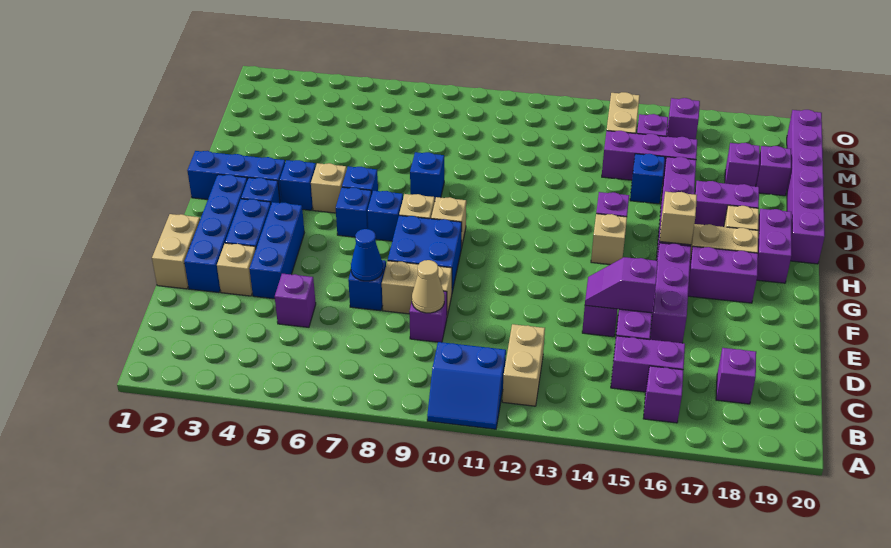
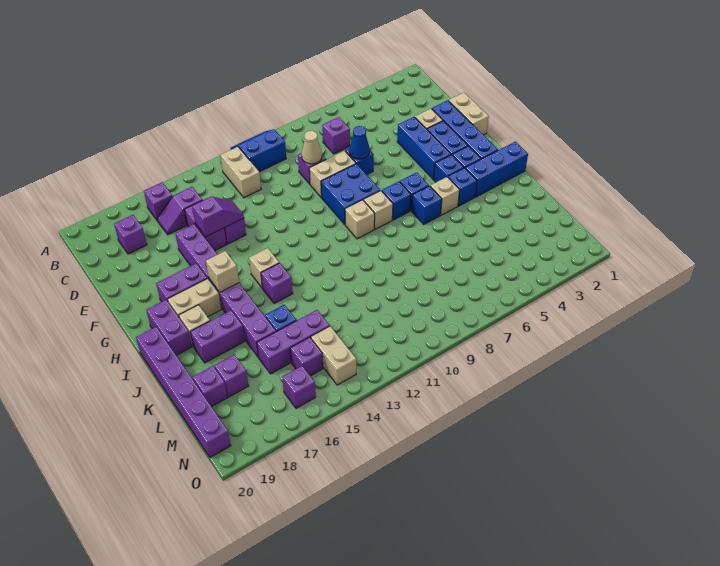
purple brick C15:C16 level 1 -> purple slope C15:C16 level 1 top 15
purple brick D5 level 1 -> purple brick C7 level 1
blue brick J8 level 1 -> blue brick H4 level 1

